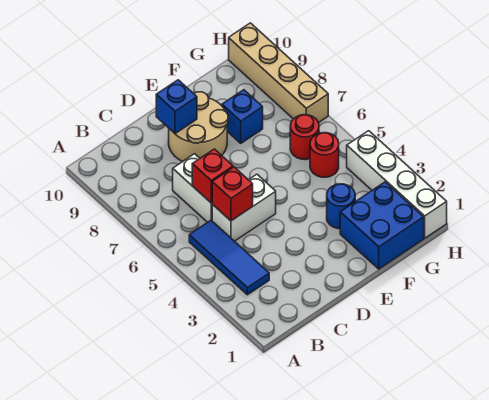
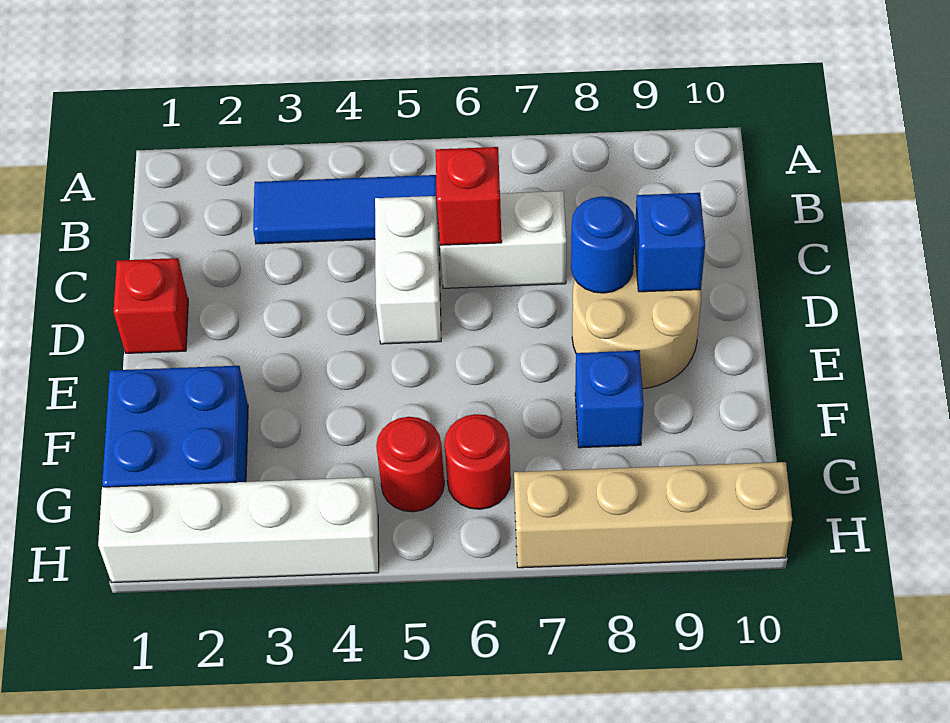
red brick C5 level 2 -> red brick D1 level 1
blue round brick F3 level 1 -> blue round brick D8 level 2

